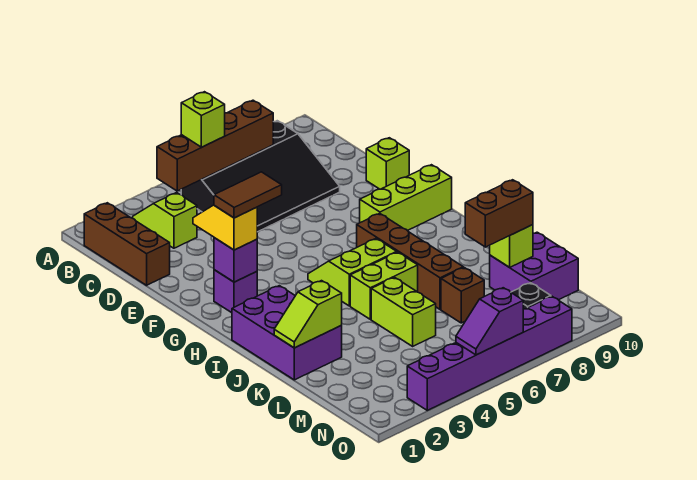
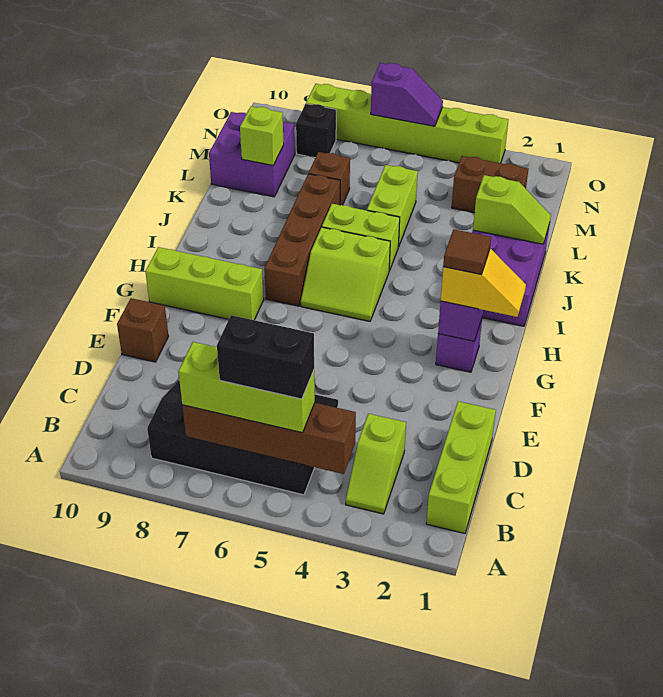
brown brick B1:D1 level 1 -> lime brick B1:D1 level 1
lime brick B5 level 3 -> lime brick B5:B7 level 3
none -> black brick B5:B6 level 4
lime brick E10 level 1 -> brown brick E10 level 1
yellow slope F2:G2 level 3 top G -> yellow slope G1:G2 level 3 top 2
brown tile G2:G3 level 4 -> brown tile G2 level 4
brown brick L8:L9 level 3 -> brown brick M2:M3 level 1
purple brick O3:O8 level 1 -> lime brick O3:O8 level 1

